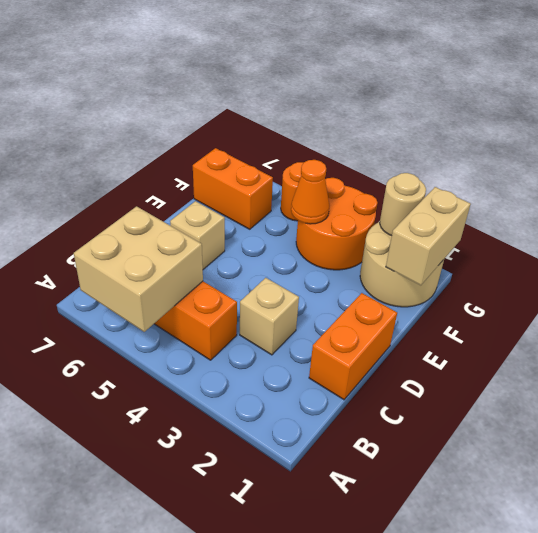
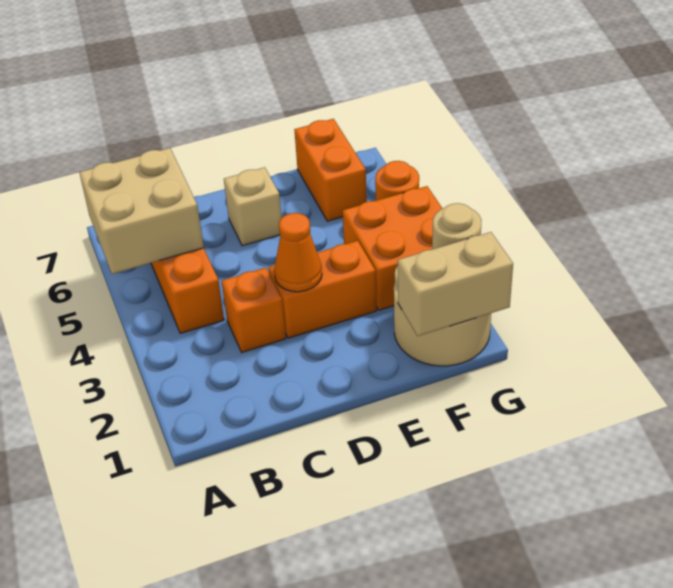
orange brick C1:D1 level 1 -> orange brick D3:E3 level 1
tan brick C3 level 1 -> orange brick C3 level 1
orange round brick F3:G4 level 1 -> orange brick F3:G4 level 1
orange cone F4 level 2 -> orange cone D3 level 2

